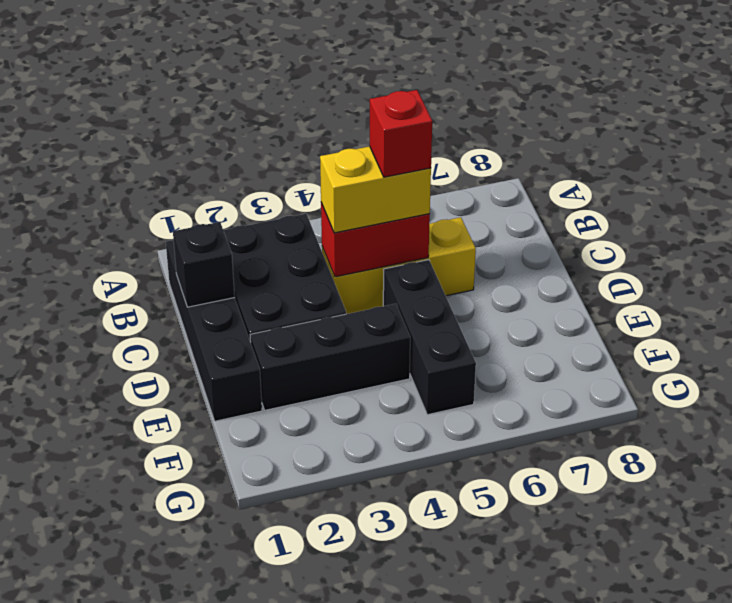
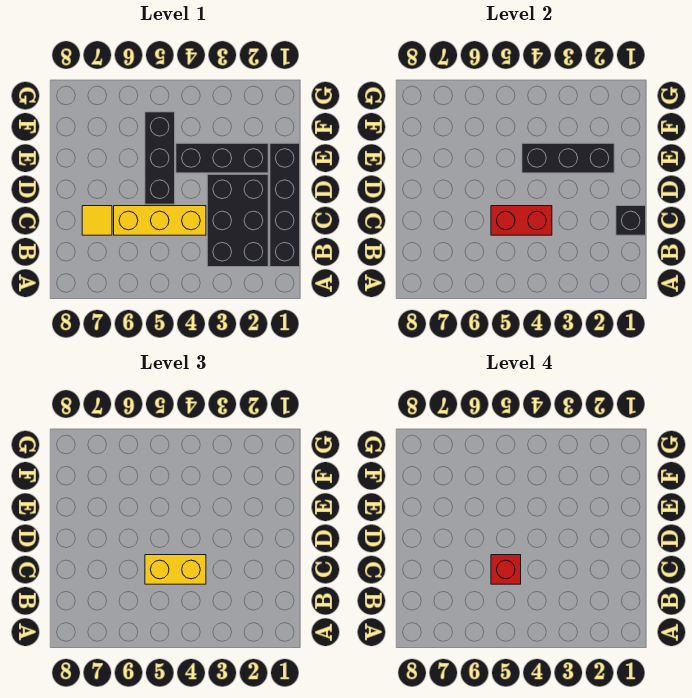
none -> yellow tile C7 level 1
none -> black brick E2:E4 level 2

